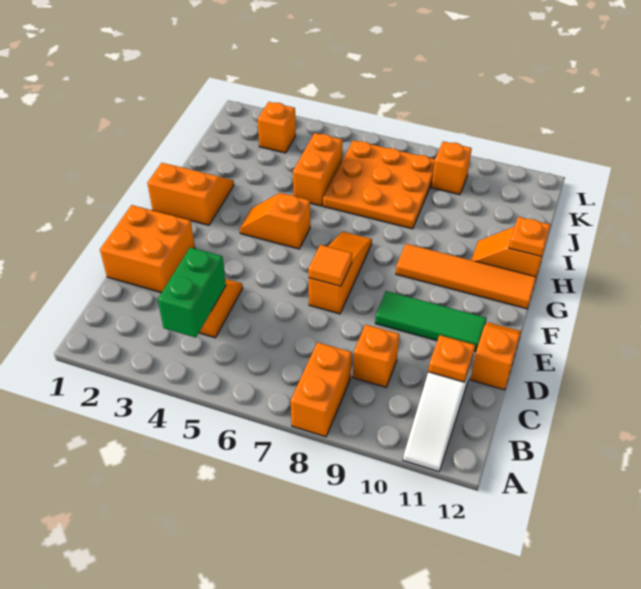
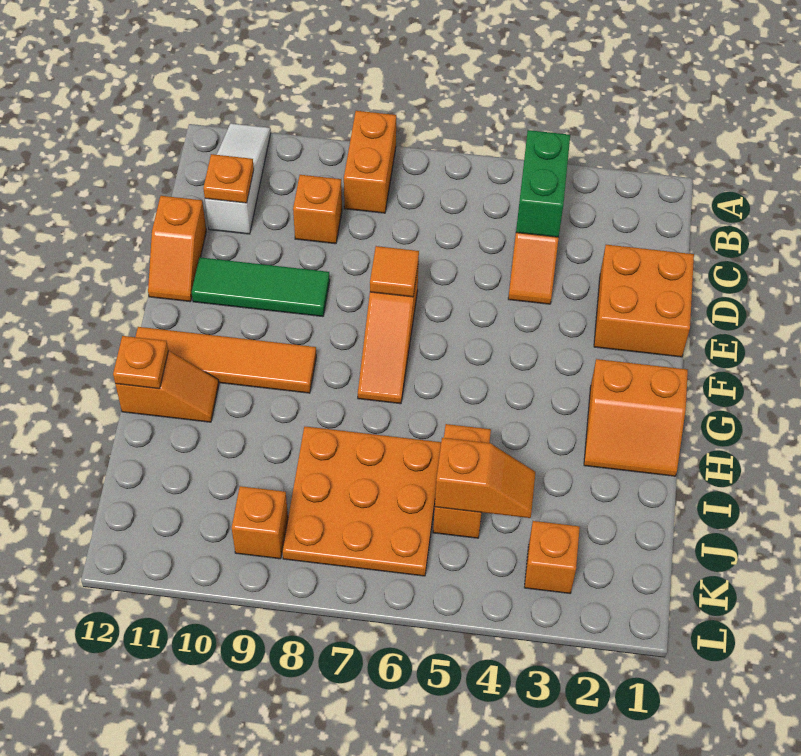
orange slope G4:G5 level 1 top 5 -> orange slope J4:J5 level 2 top 5

